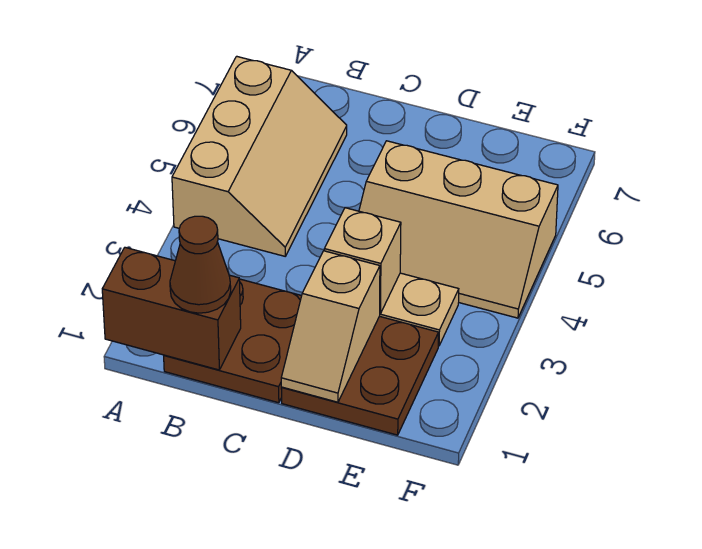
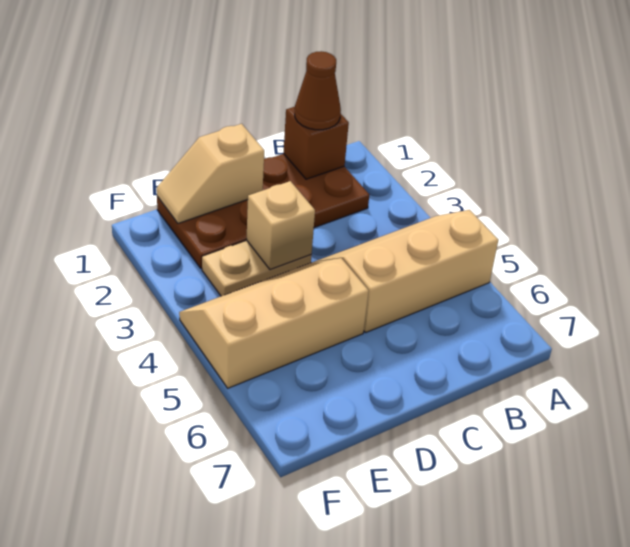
brown brick A1:B1 level 2 -> brown brick B1 level 2
tan slope A4:B6 level 1 top A -> tan slope A4:C5 level 1 top 5
tan slope D1:D2 level 2 top 2 -> tan slope D1:E1 level 2 top D

